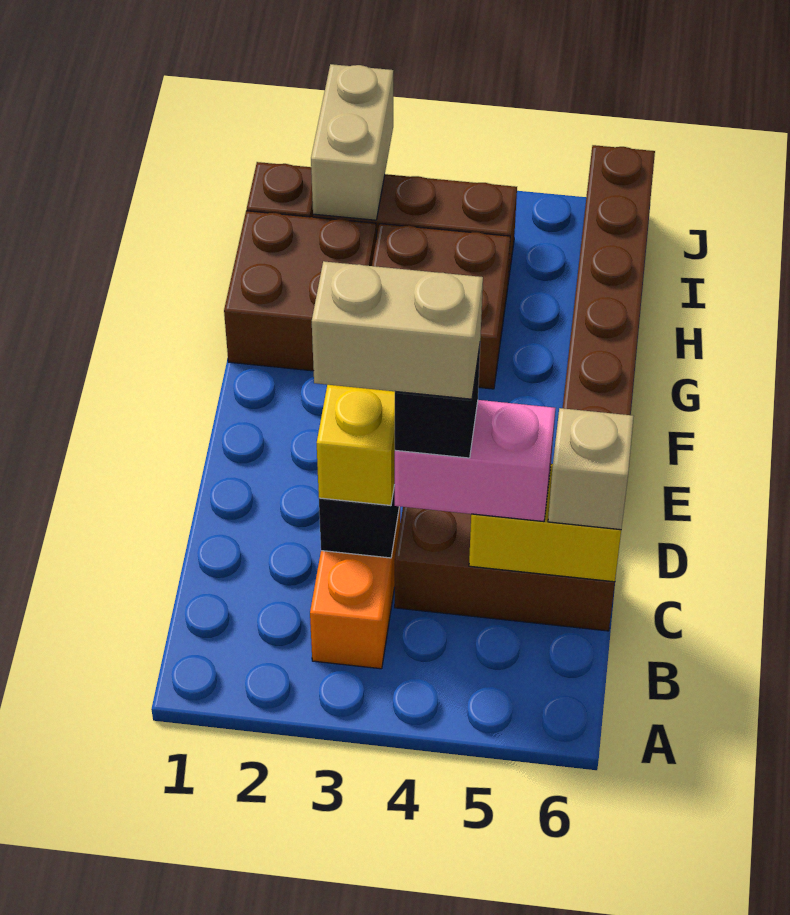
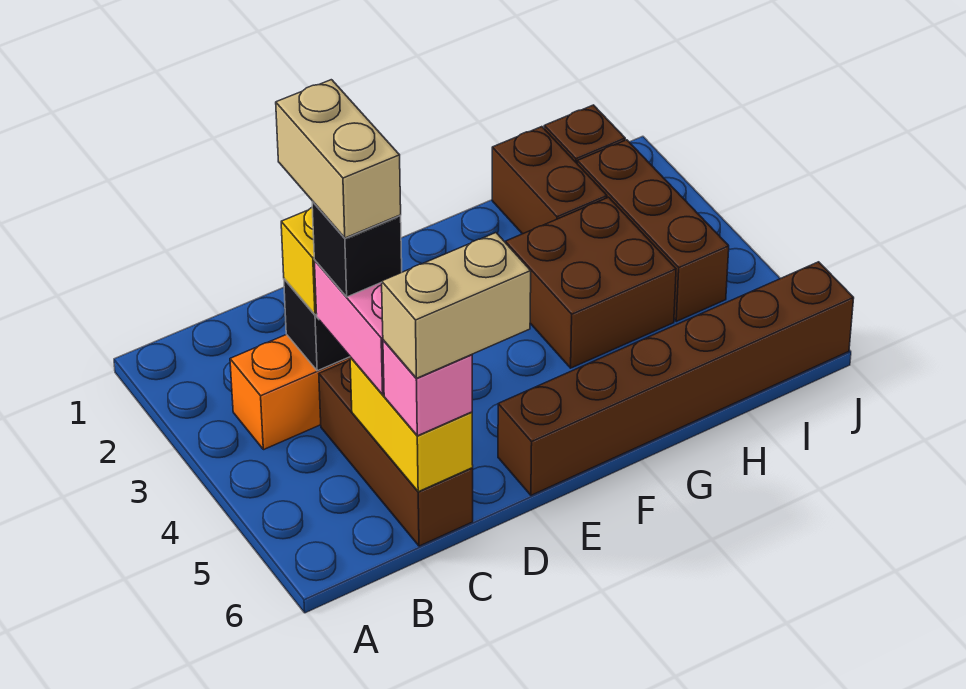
tan brick C6 level 3 -> pink brick C6 level 3
brown brick G1:H2 level 1 -> brown brick H1:H2 level 1
tan brick I2:J2 level 2 -> tan brick C6:D6 level 4

